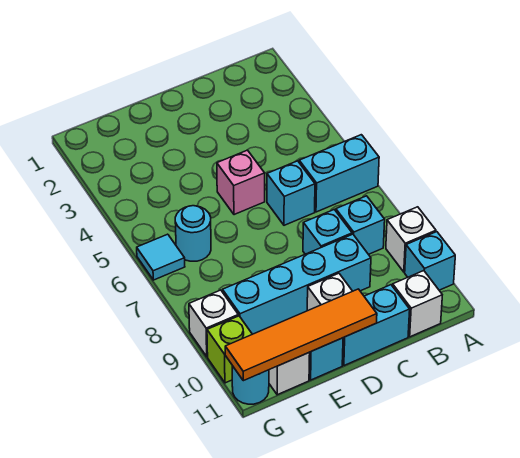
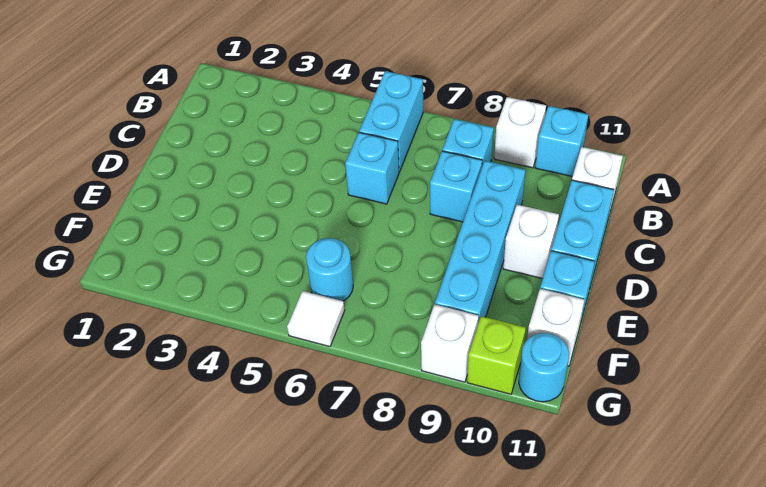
pink brick D5 level 1 -> none
orange tile D11:G11 level 2 -> none
cyan tile G6 level 1 -> white tile G6 level 1

